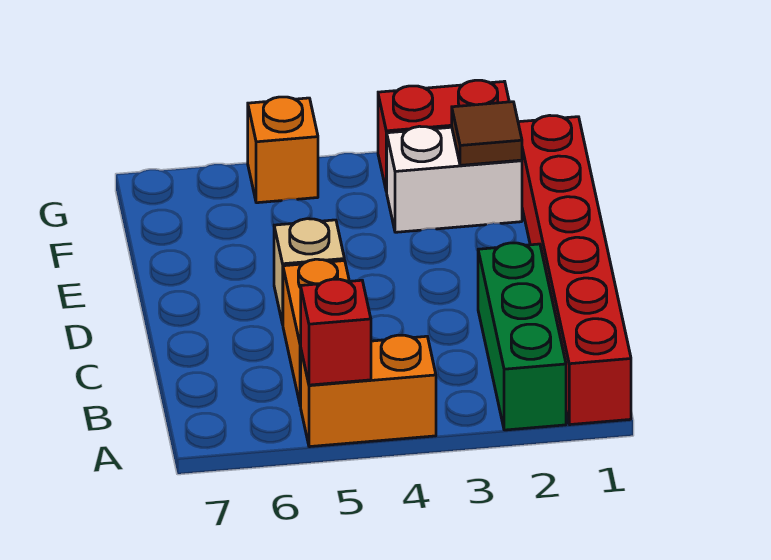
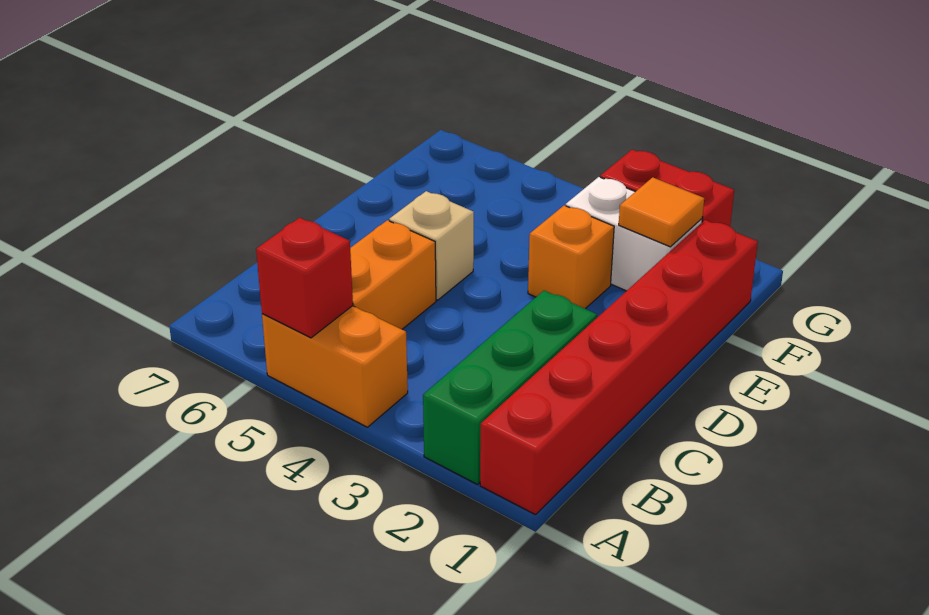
brown tile F2 level 2 -> orange tile F2 level 2
orange brick G5 level 1 -> orange brick E3 level 1

